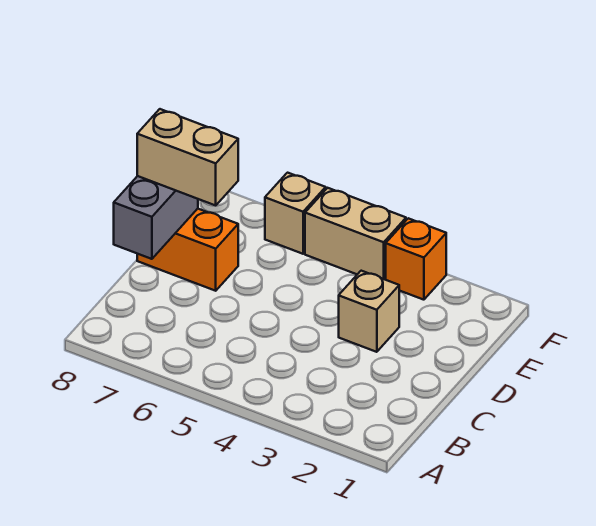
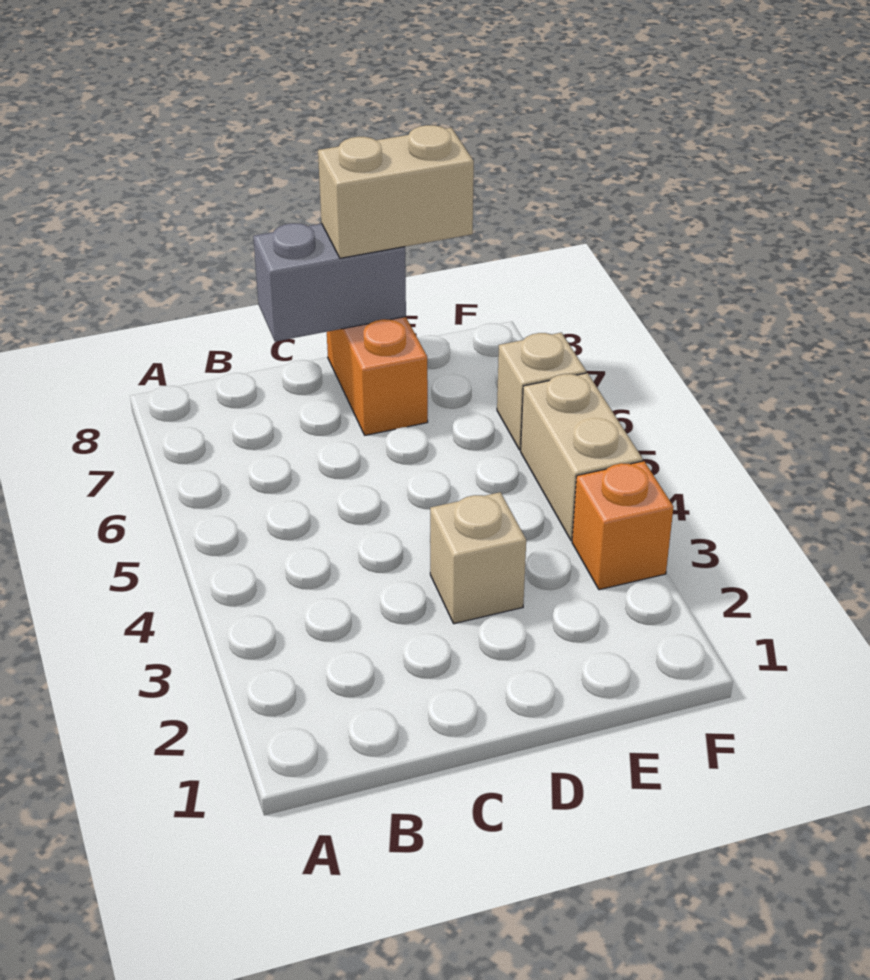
tan brick D7:D8 level 3 -> tan brick D8:E8 level 3

